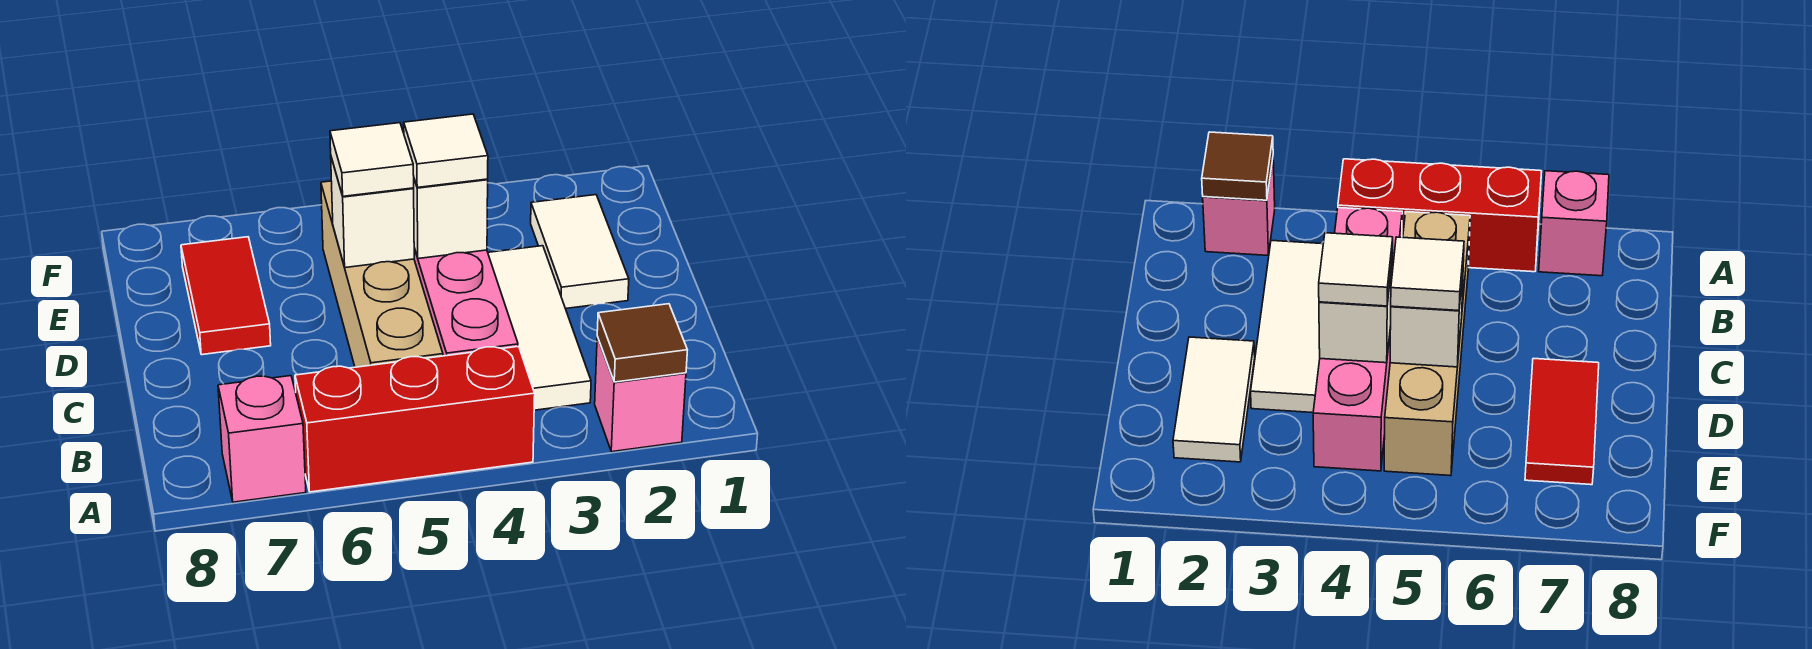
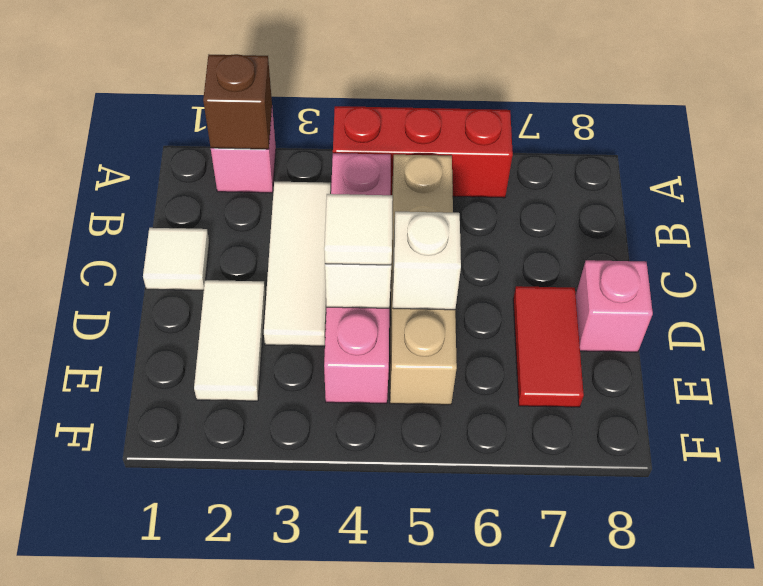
brown tile A2 level 2 -> brown brick A2 level 2
pink brick A7 level 1 -> pink brick D8 level 1
white tile D5 level 3 -> white tile C1 level 1

